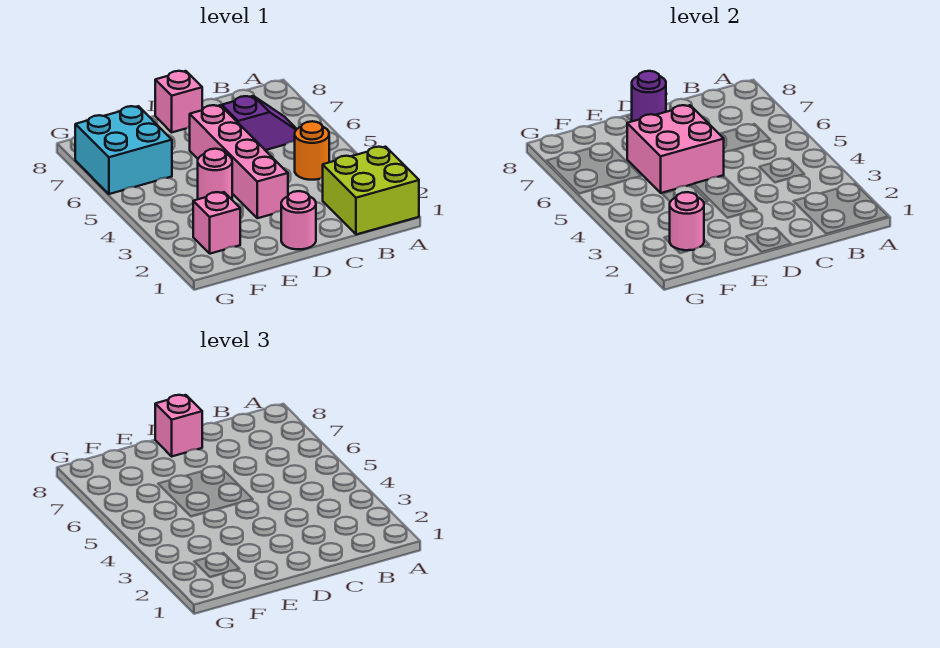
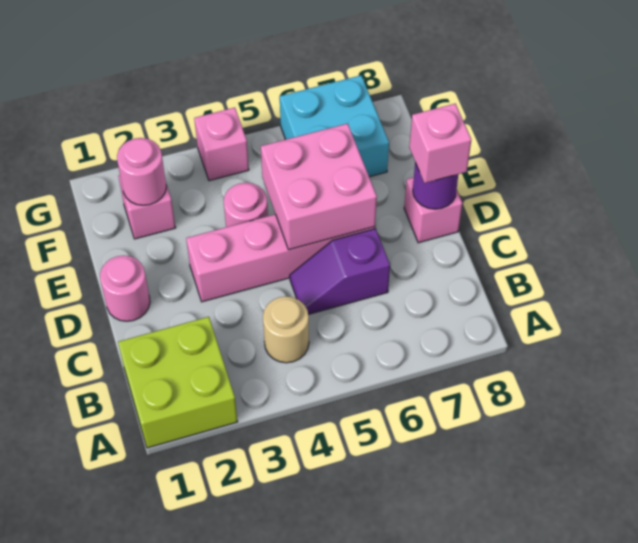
orange round brick B4 level 1 -> tan round brick B4 level 1
purple slope B6:C6 level 1 top C -> purple slope C5:C6 level 1 top 6
none -> pink brick G4 level 1

